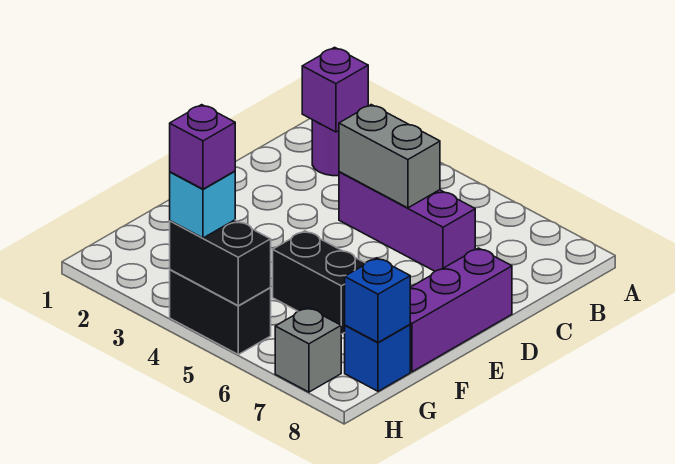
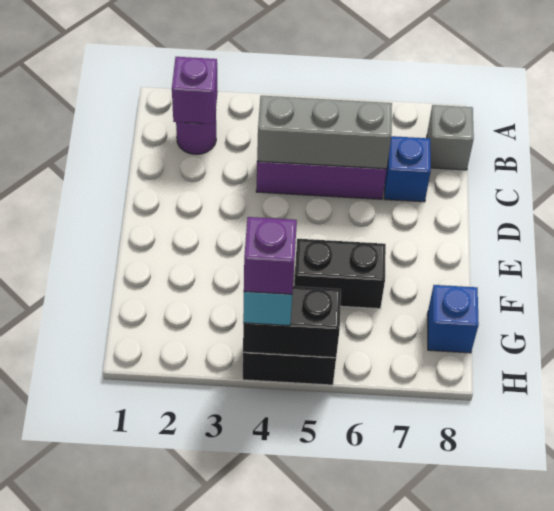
grey brick C4:C5 level 2 -> grey brick C4:C6 level 2
purple brick D8:F8 level 1 -> none
blue brick G8 level 2 -> blue brick C7 level 1
grey brick H7 level 1 -> grey brick B8 level 1

